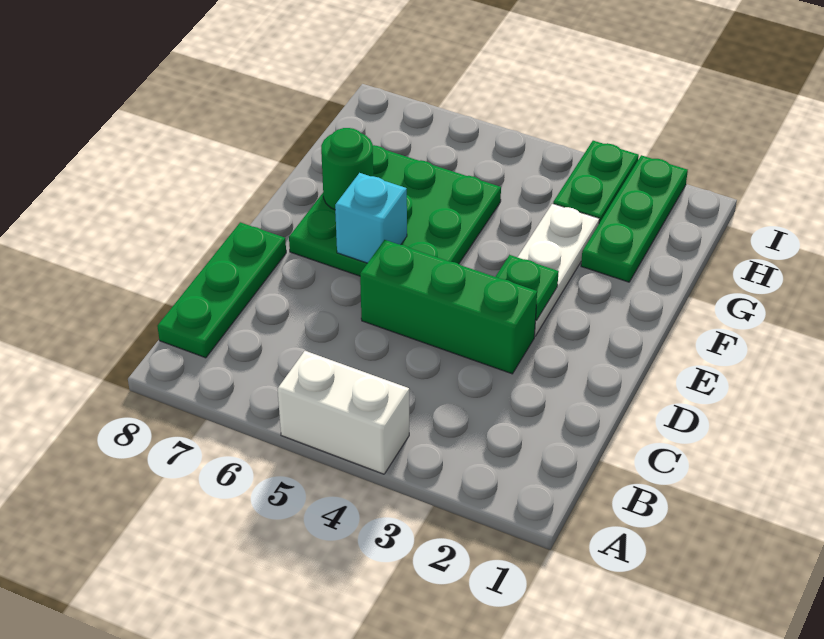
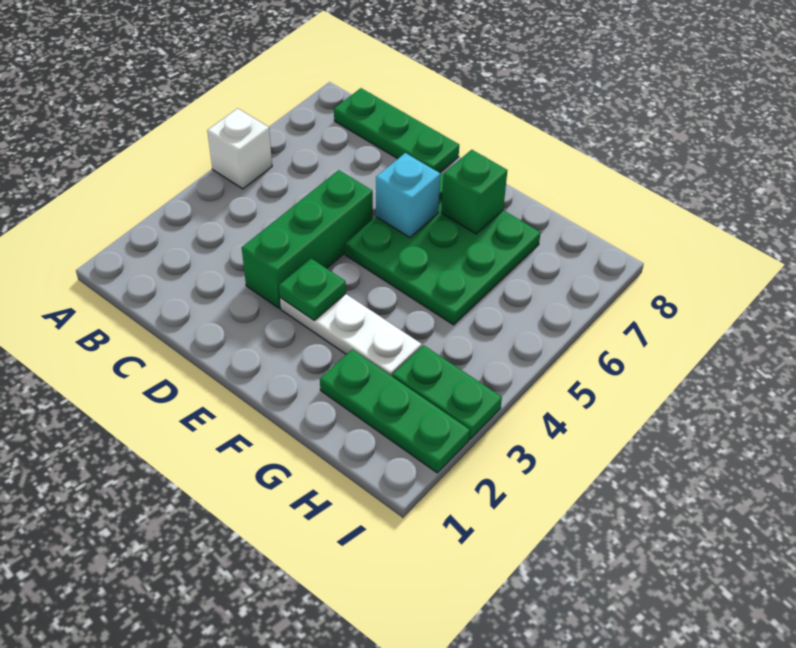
white brick A4:A5 level 1 -> white brick A5 level 1
green round brick F7 level 2 -> green brick F7 level 2

